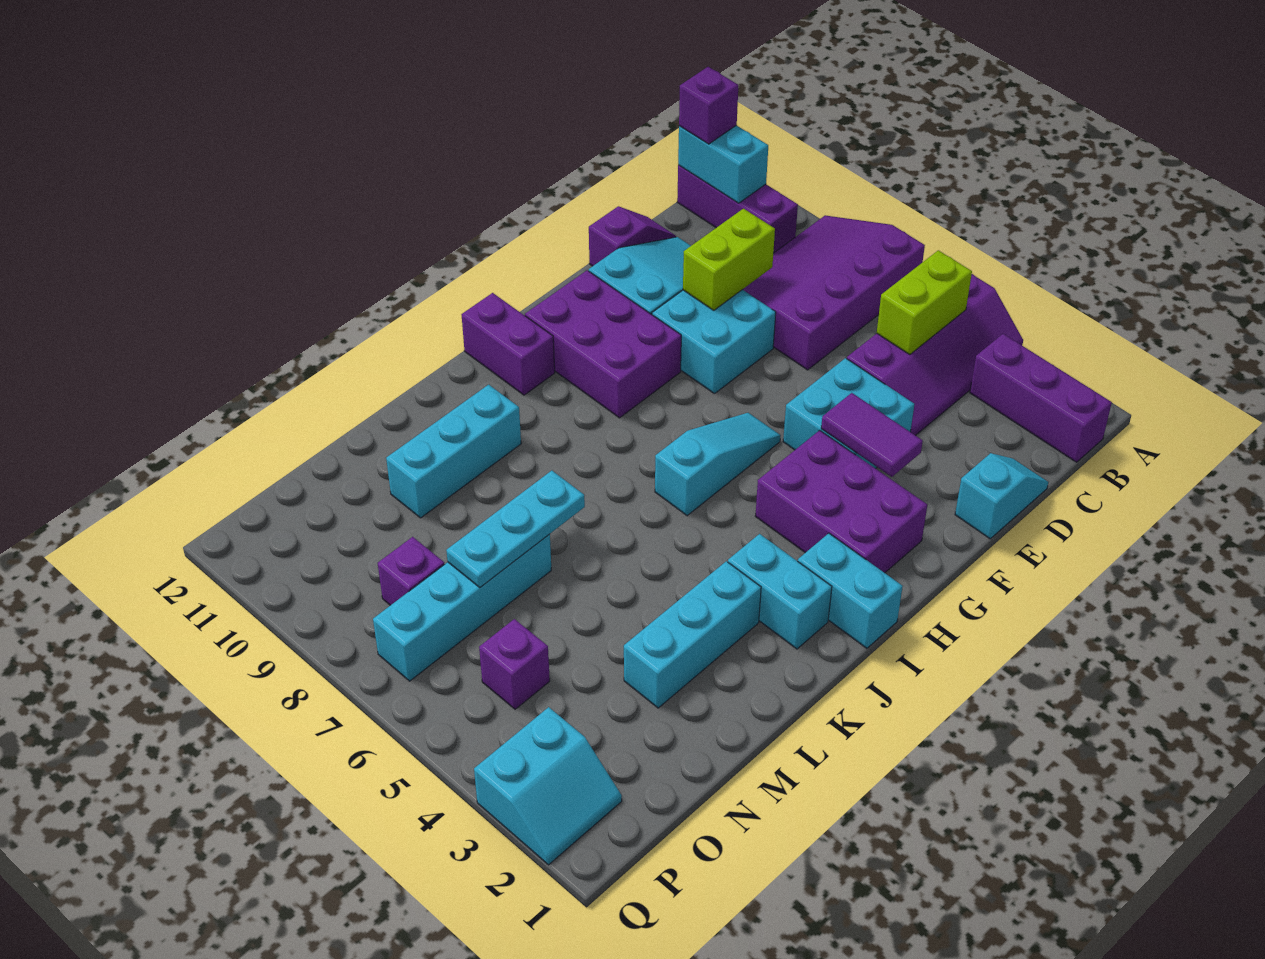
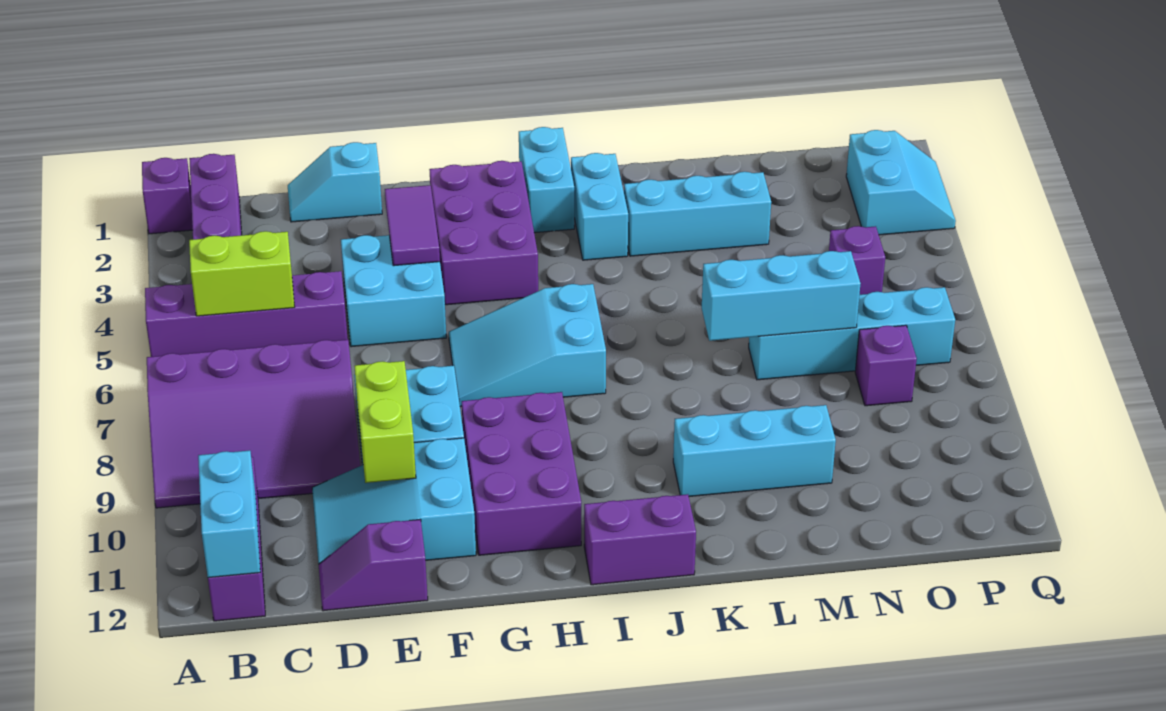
purple brick B12 level 3 -> purple brick A1 level 1
lime brick D9:E9 level 2 -> lime brick E9:E10 level 2
cyan slope G6:I6 level 1 top I -> cyan slope G6:I7 level 1 top I
purple brick I11:I12 level 1 -> purple brick I12:J12 level 1
cyan plate L7:N7 level 2 -> cyan brick L7:N7 level 2
cyan slope P2:Q3 level 1 top 3 -> cyan slope P2:Q3 level 1 top P

